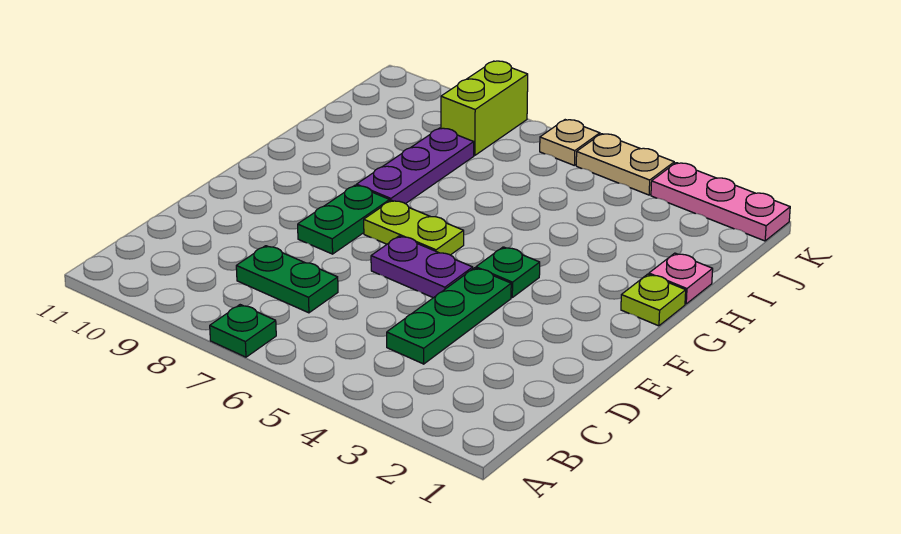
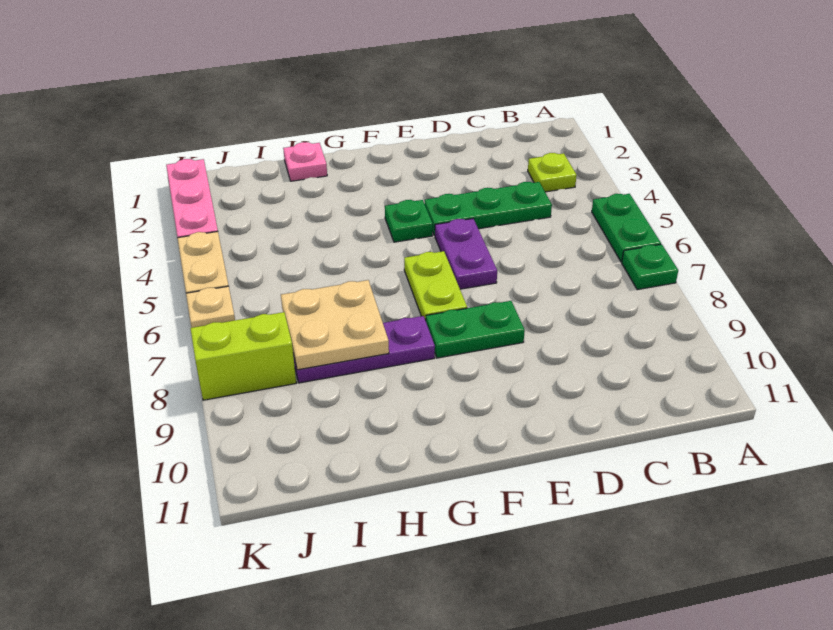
green plate C7:C8 level 1 -> green plate A5:A6 level 1
lime plate G1 level 1 -> lime plate B3 level 1
none -> tan plate H7:I8 level 2

